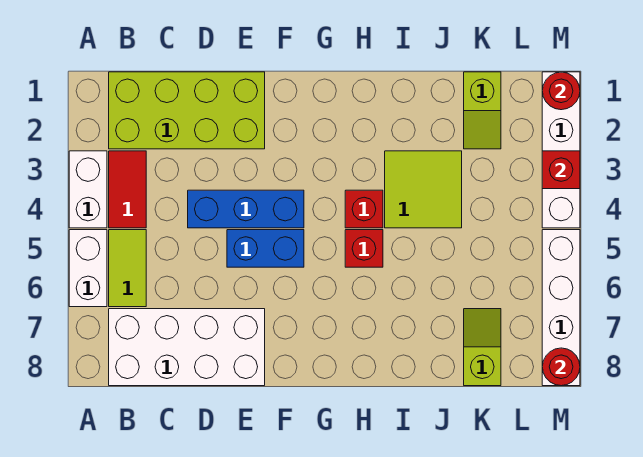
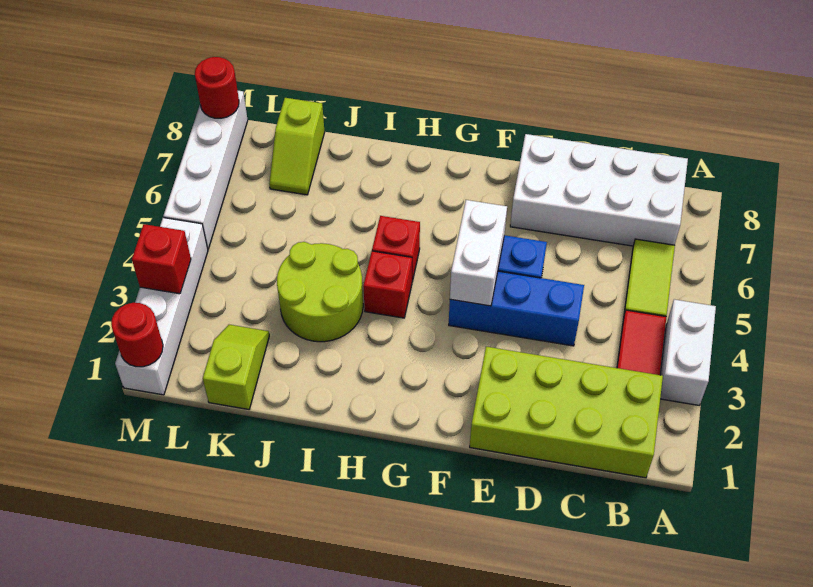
white brick A5:A6 level 1 -> white brick F4:F5 level 2
lime tile I3:J4 level 1 -> lime round brick I3:J4 level 1

